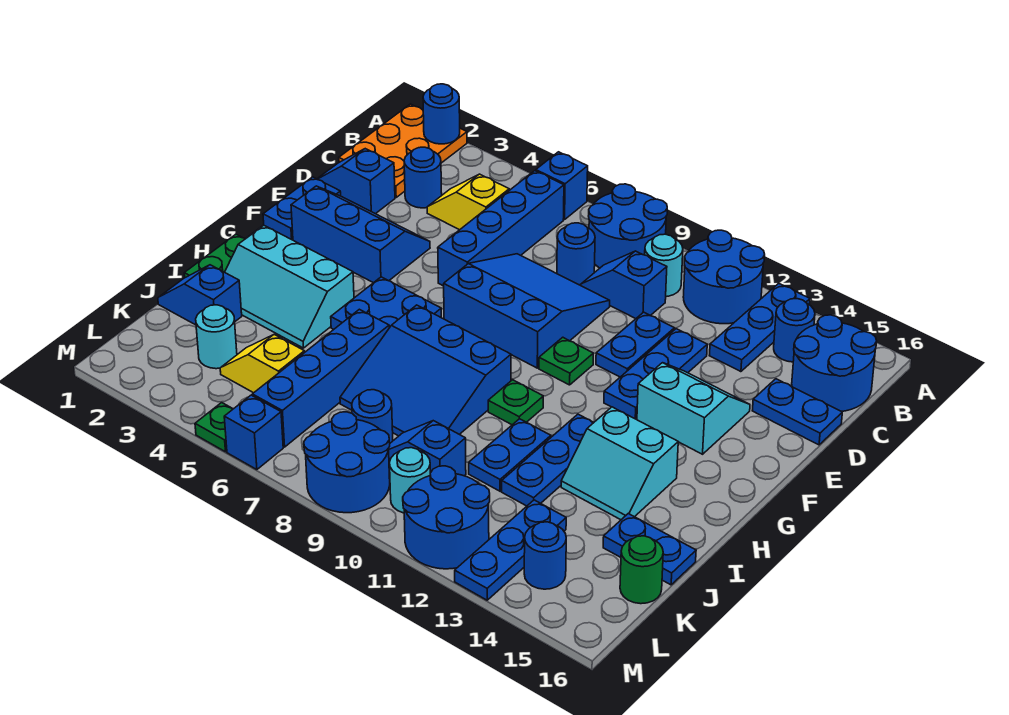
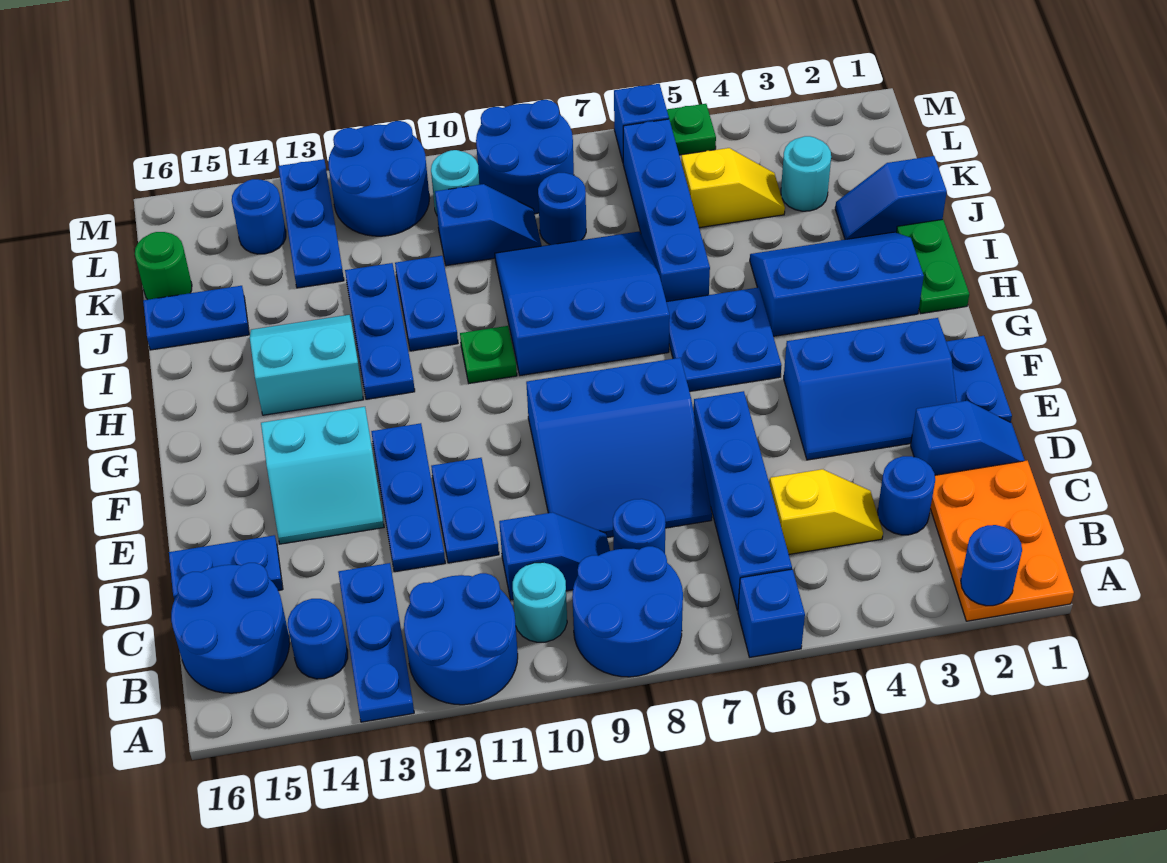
green plate F10 level 1 -> none
cyan slope H2:I4 level 1 top H -> blue slope H2:I4 level 1 top H
blue slope J1:J2 level 1 top 2 -> blue slope J1:J2 level 1 top 1

